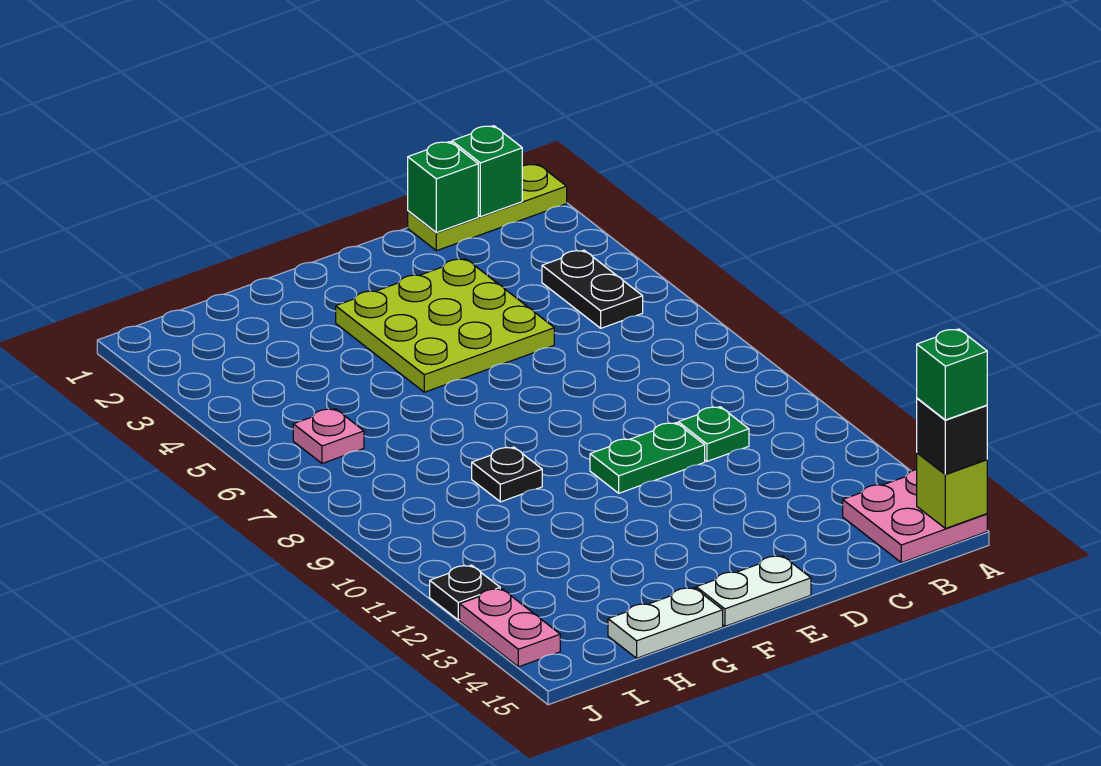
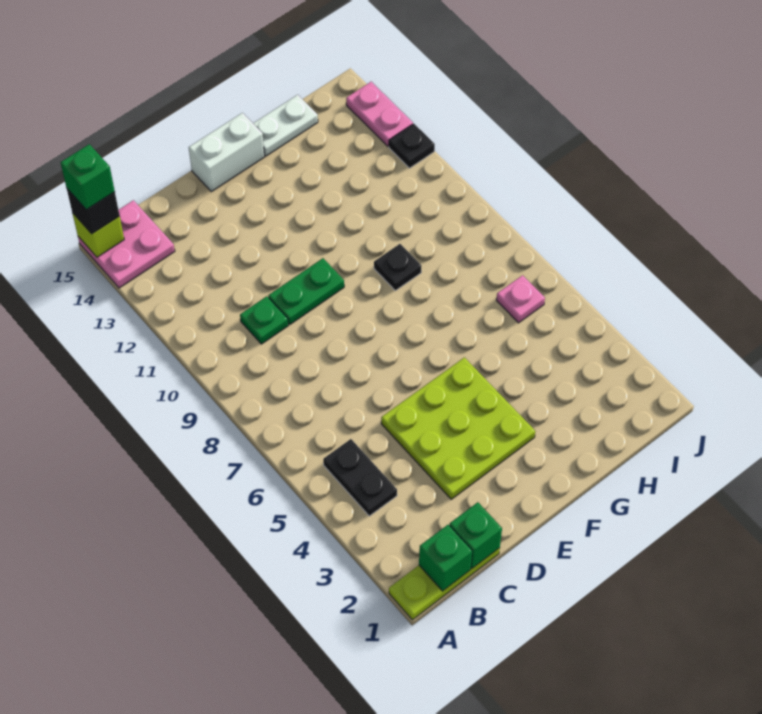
white plate E15:F15 level 1 -> white brick E15:F15 level 1

